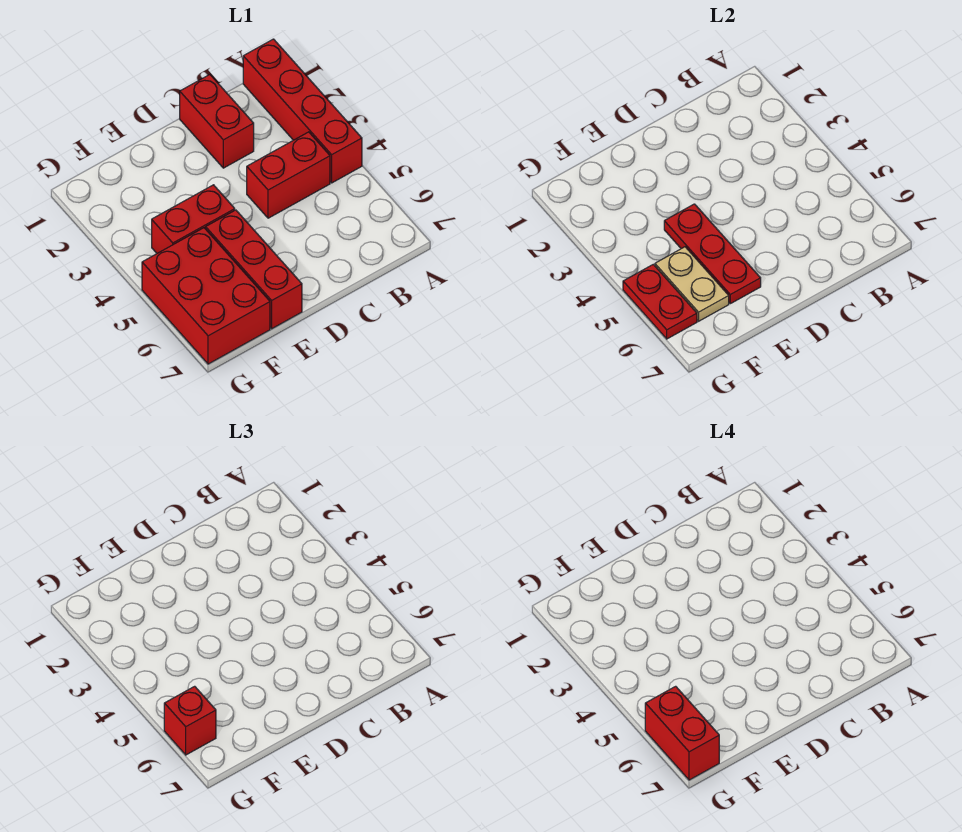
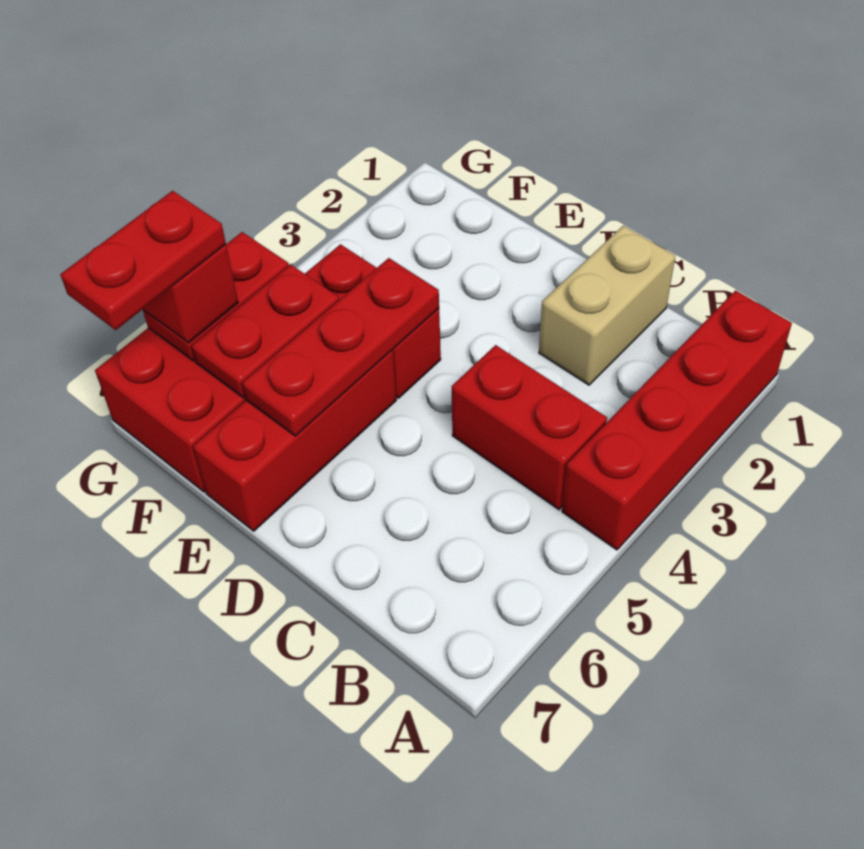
red brick C1:C2 level 1 -> tan brick C1:C2 level 1
tan plate F5:F6 level 2 -> red plate F5:F6 level 2
red brick G6:G7 level 4 -> red plate G6:G7 level 4

